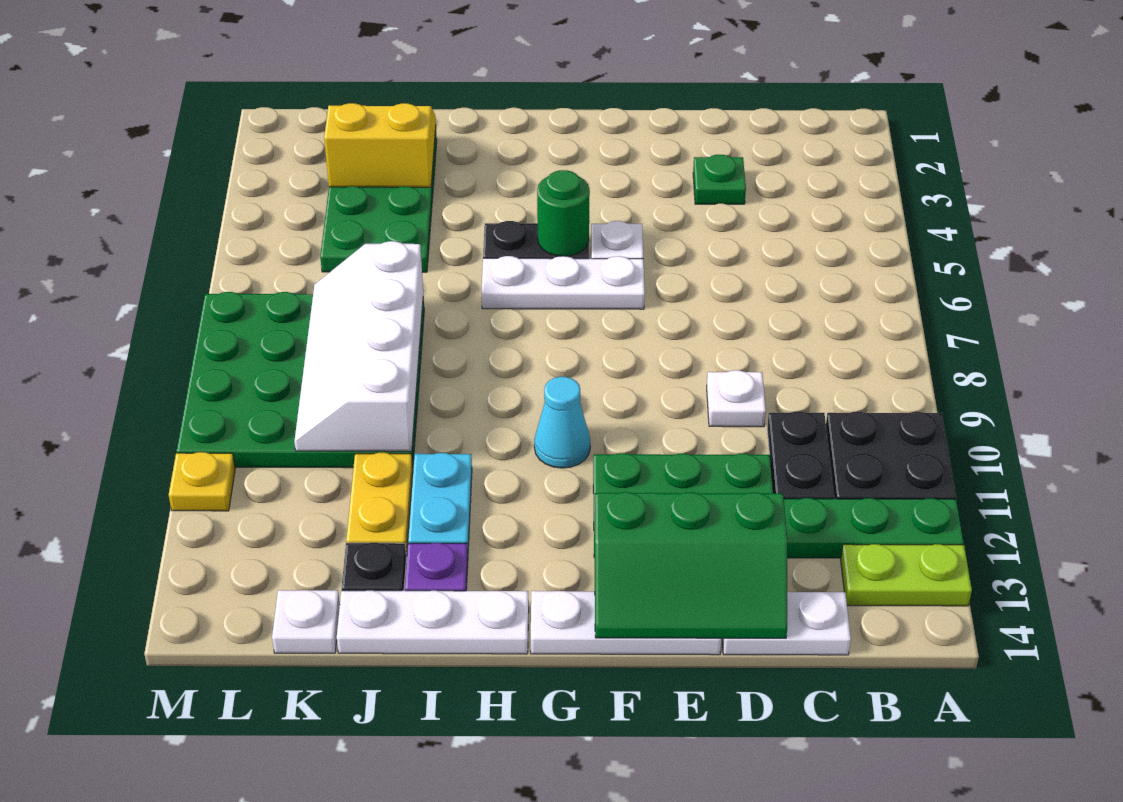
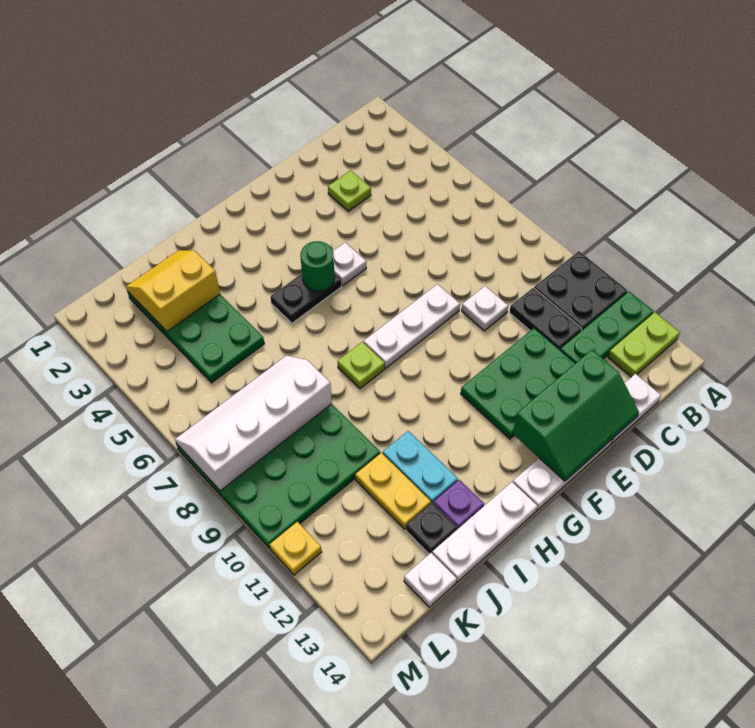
green plate D3 level 1 -> lime plate D3 level 1
white plate F6:H6 level 1 -> white plate E8:G8 level 1
cyan cone G10 level 1 -> none
none -> lime plate H8 level 1
white slope J7:K10 level 2 top J -> white slope J7:M8 level 2 top 8

